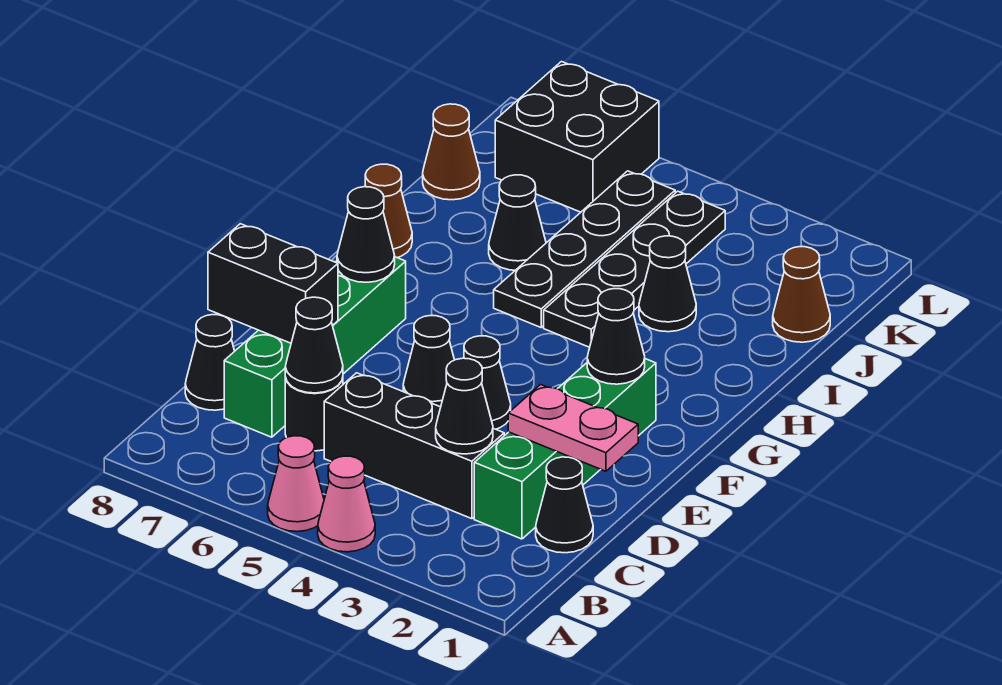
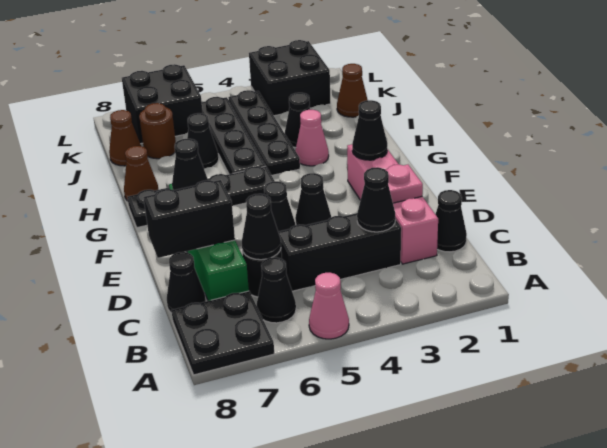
pink cone A4 level 1 -> pink cone H3 level 1
none -> black plate A7:B8 level 1
none -> black cone B6 level 1
green brick C2:F2 level 1 -> pink brick C2:F2 level 1
pink plate D1:D2 level 2 -> pink plate D2 level 2
none -> black plate G5:G8 level 1
none -> brown round brick J7 level 1
none -> black brick K2:L3 level 1

